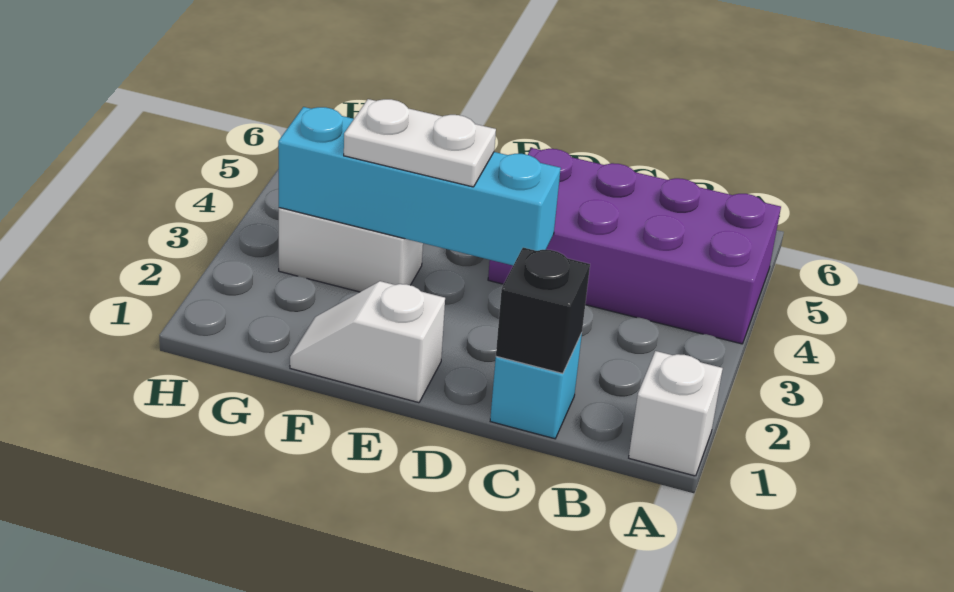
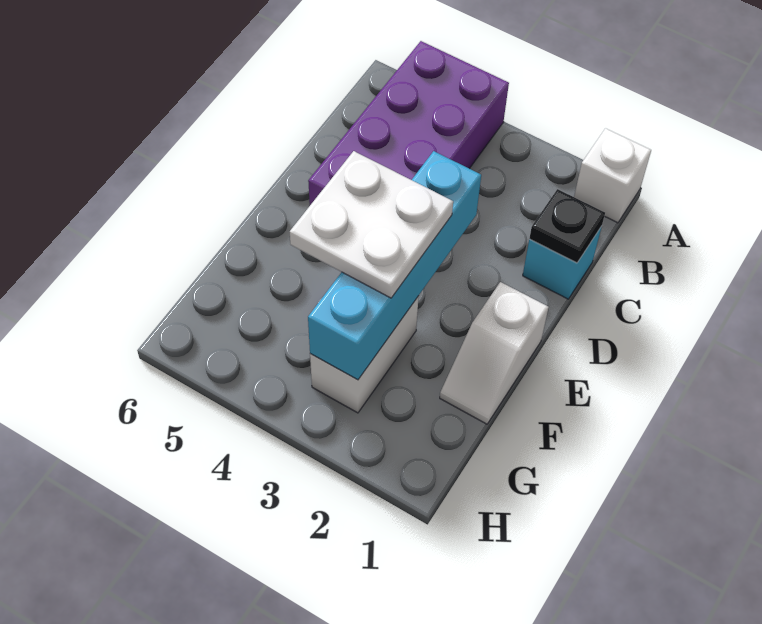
black brick C1 level 2 -> black plate C1 level 2
white plate E3:F3 level 3 -> white plate E3:F4 level 3

